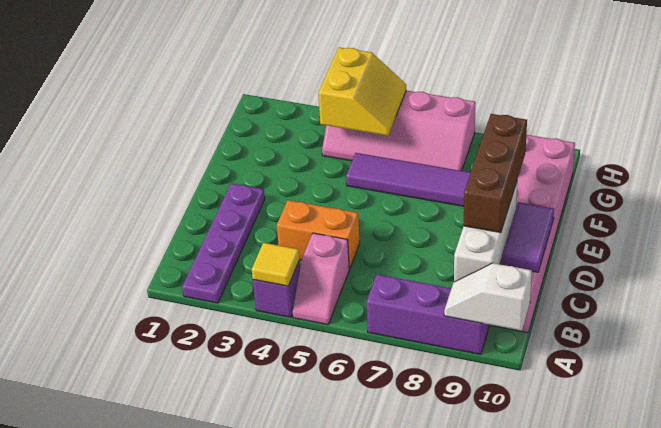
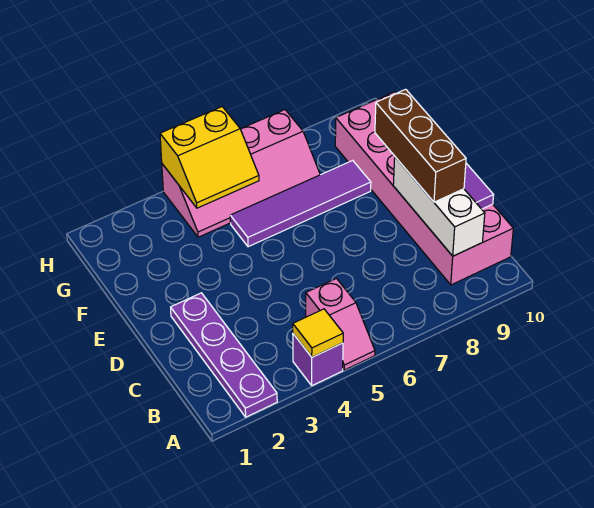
purple brick A7:A9 level 1 -> none
white slope A9:A10 level 2 top 10 -> none
orange brick C4:C5 level 1 -> none
yellow slope G4:H5 level 2 top 4 -> yellow slope G4:H5 level 2 top H

